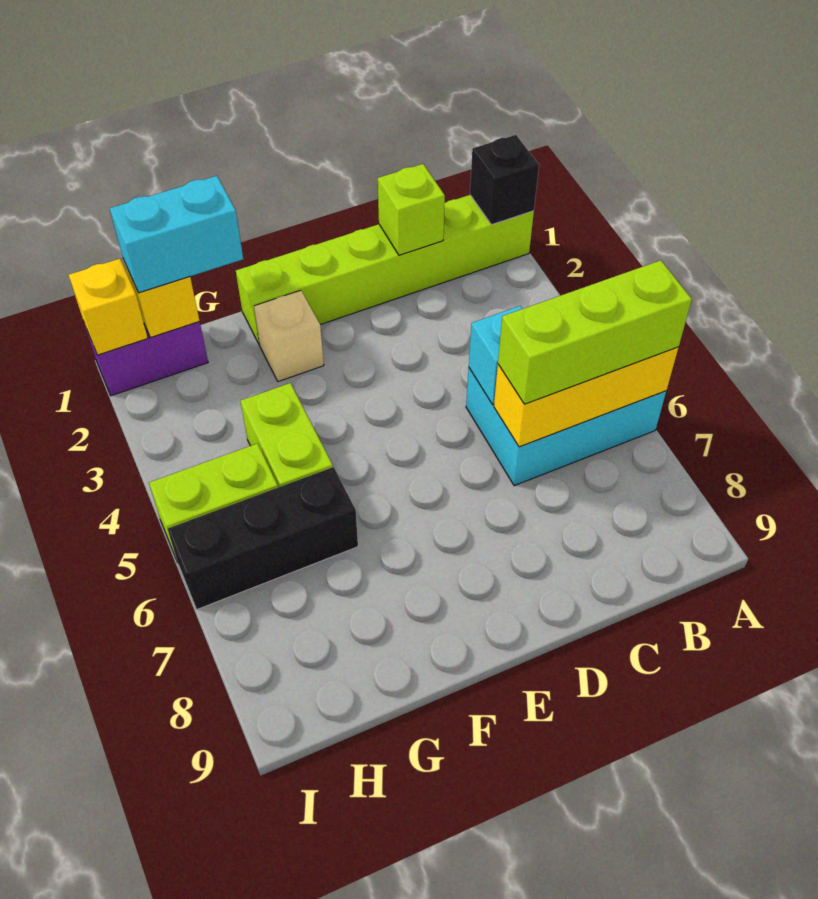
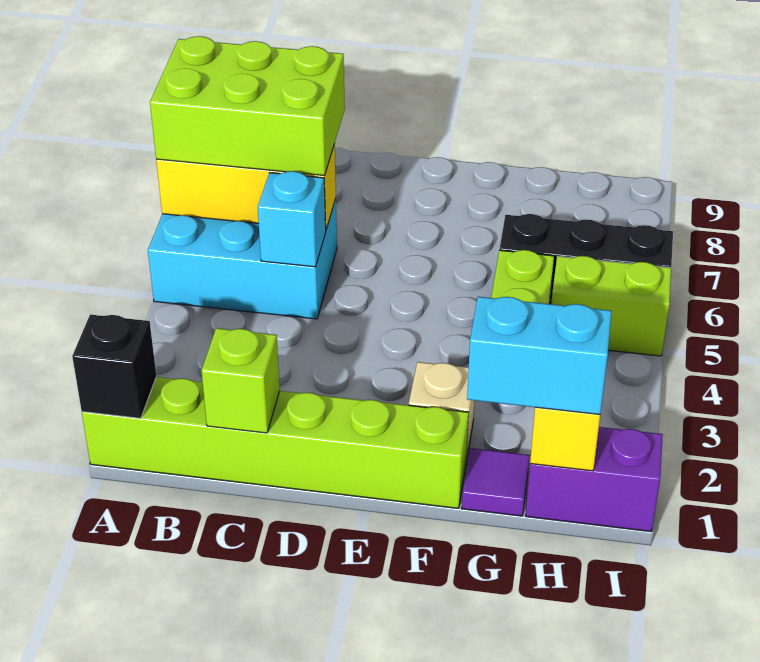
lime brick A6:C6 level 3 -> lime brick A6:C7 level 3
none -> purple tile G1 level 1
yellow brick I1 level 2 -> none

